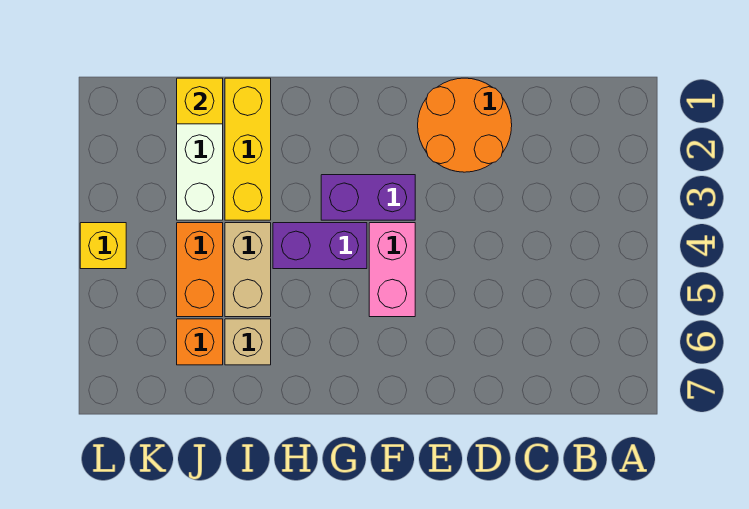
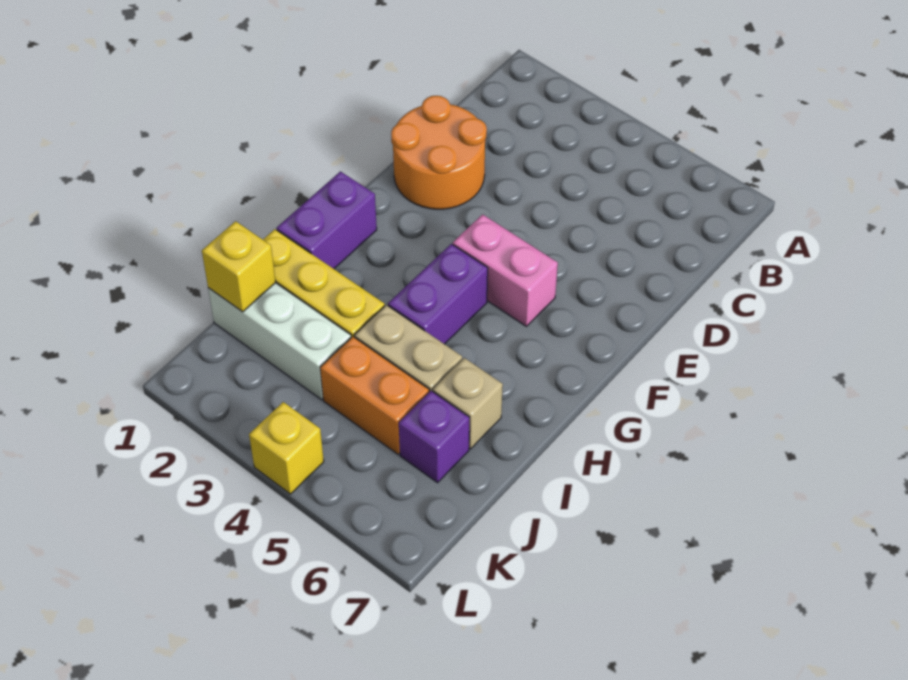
purple brick F3:G3 level 1 -> purple brick G1:H1 level 1
orange brick J6 level 1 -> purple brick J6 level 1

